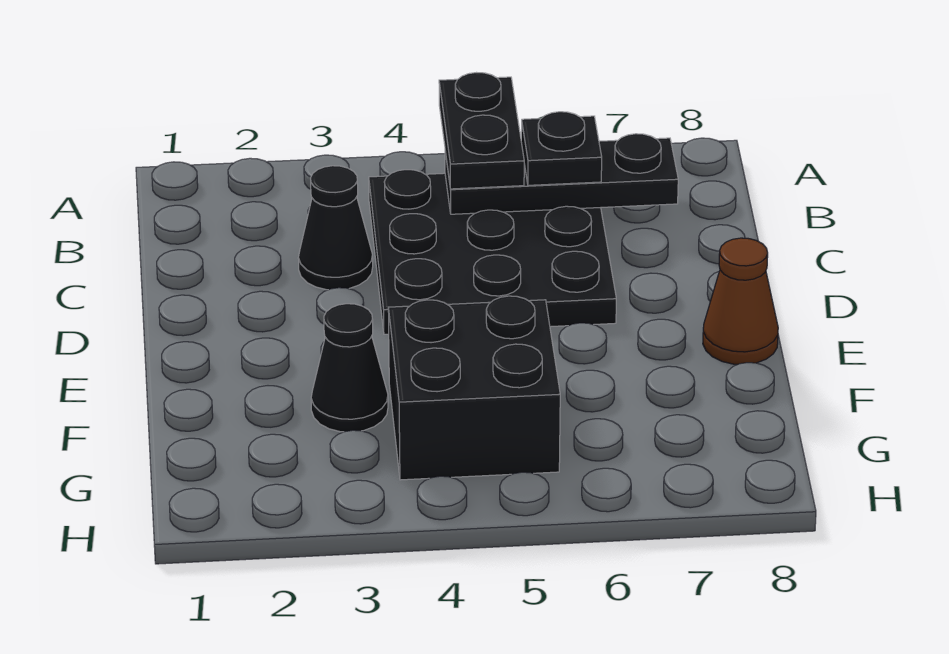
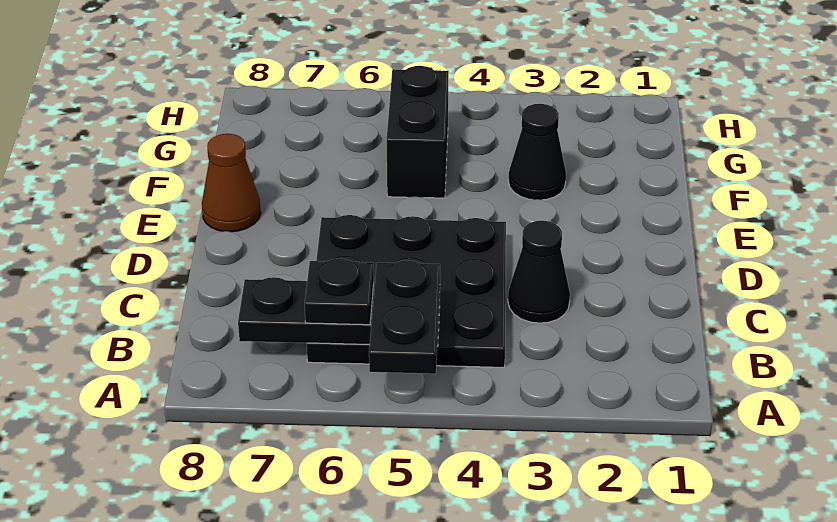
black brick F4:G5 level 1 -> black brick F5:G5 level 1

